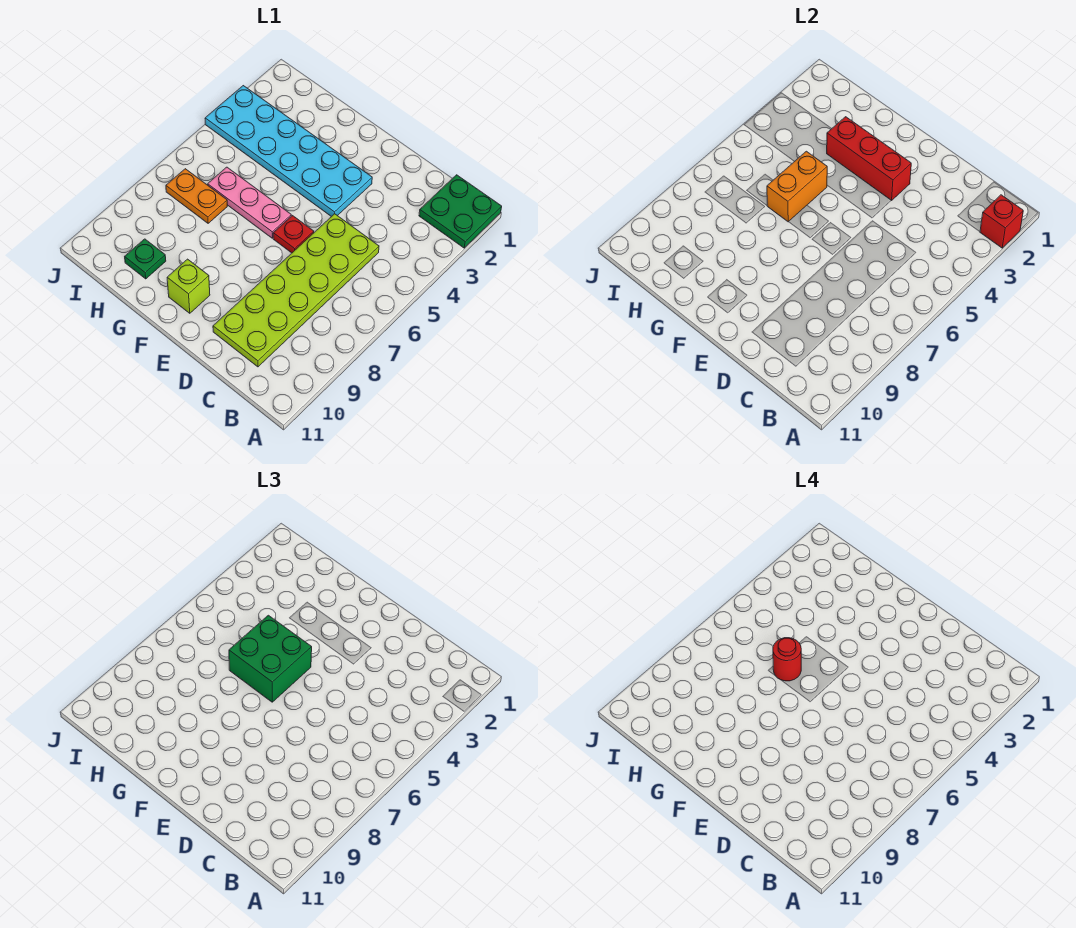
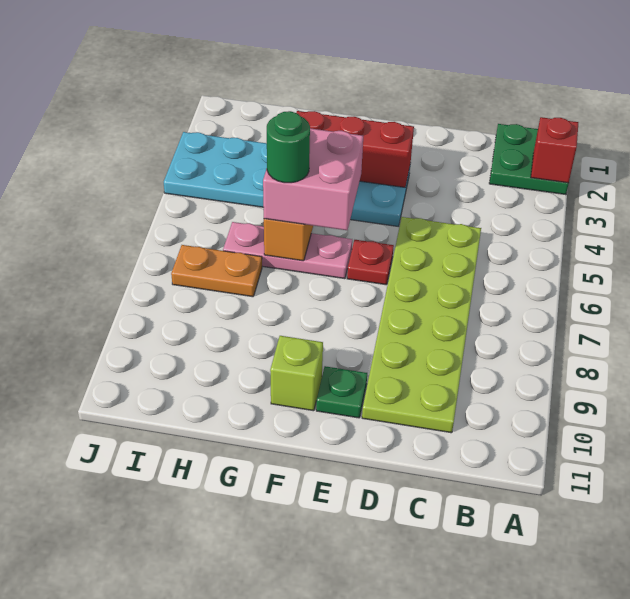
green brick F5:G6 level 3 -> pink brick F5:G6 level 3
red round brick G6 level 4 -> green round brick G6 level 4
green plate H10 level 1 -> green plate E10 level 1

